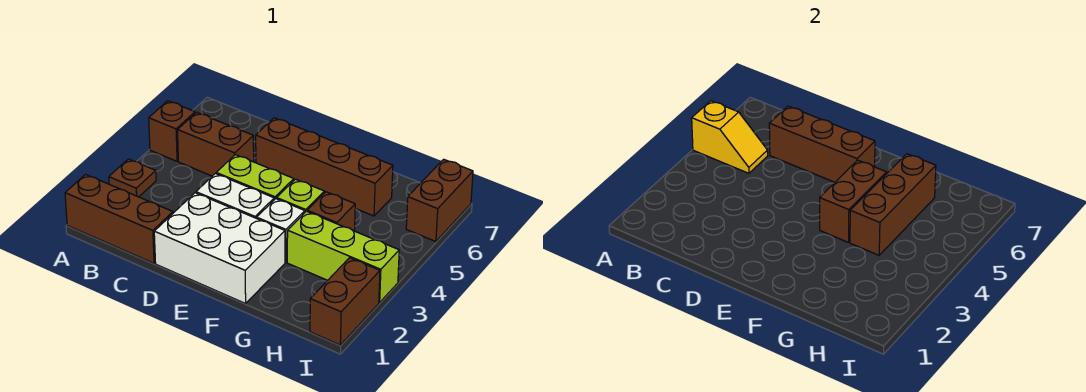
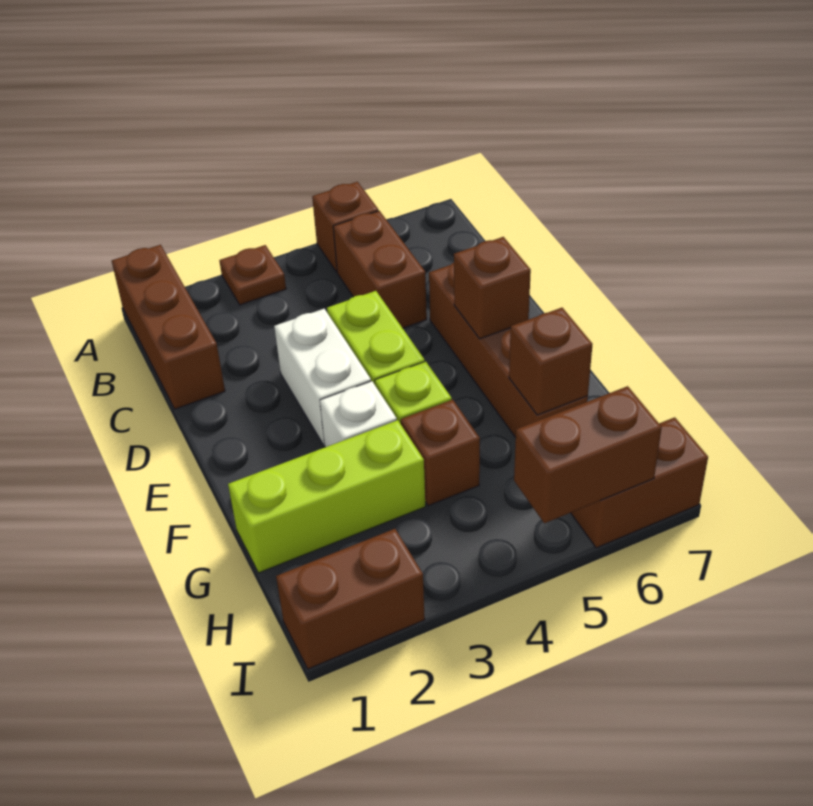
yellow slope A5:B5 level 2 top A -> none
brown brick C6:E6 level 2 -> brown brick E6 level 2
white brick D1:F2 level 1 -> none
brown brick F4:F5 level 2 -> brown brick I5:I6 level 2
lime brick G3:I3 level 1 -> lime brick G1:G3 level 1
brown brick G4:G6 level 2 -> brown brick G6 level 2

